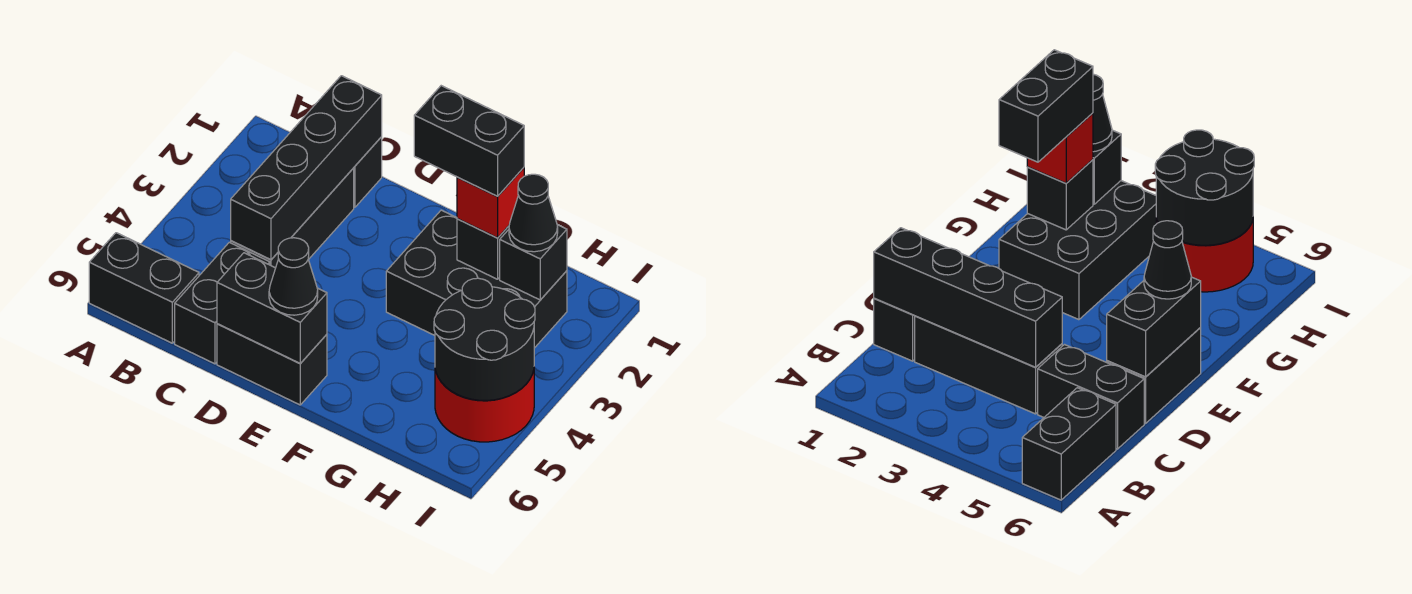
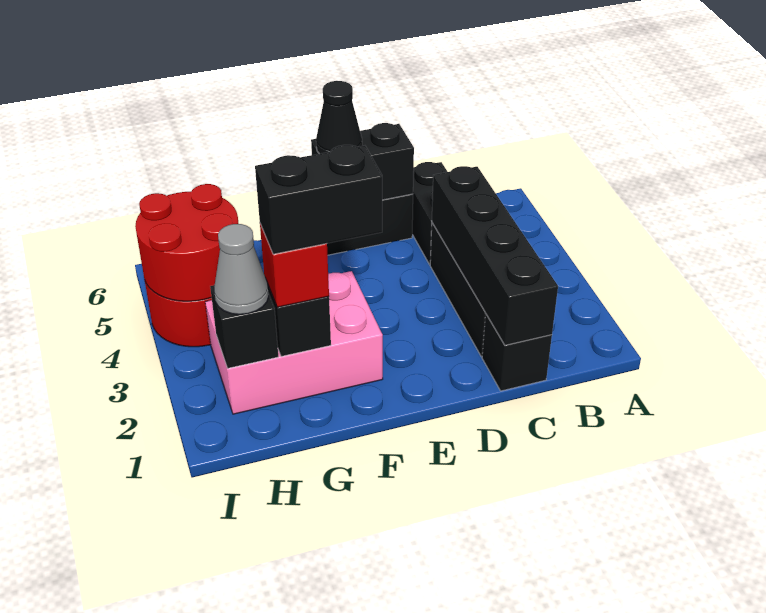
black brick A6:B6 level 1 -> none
black brick F2:H3 level 1 -> pink brick F2:H3 level 1
black cone H2 level 3 -> grey cone H2 level 3
black round brick H4:I5 level 2 -> red round brick H4:I5 level 2

